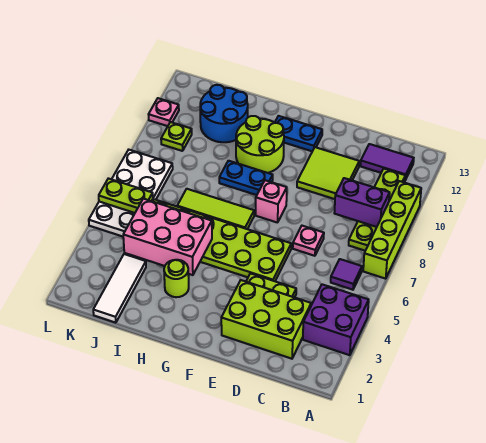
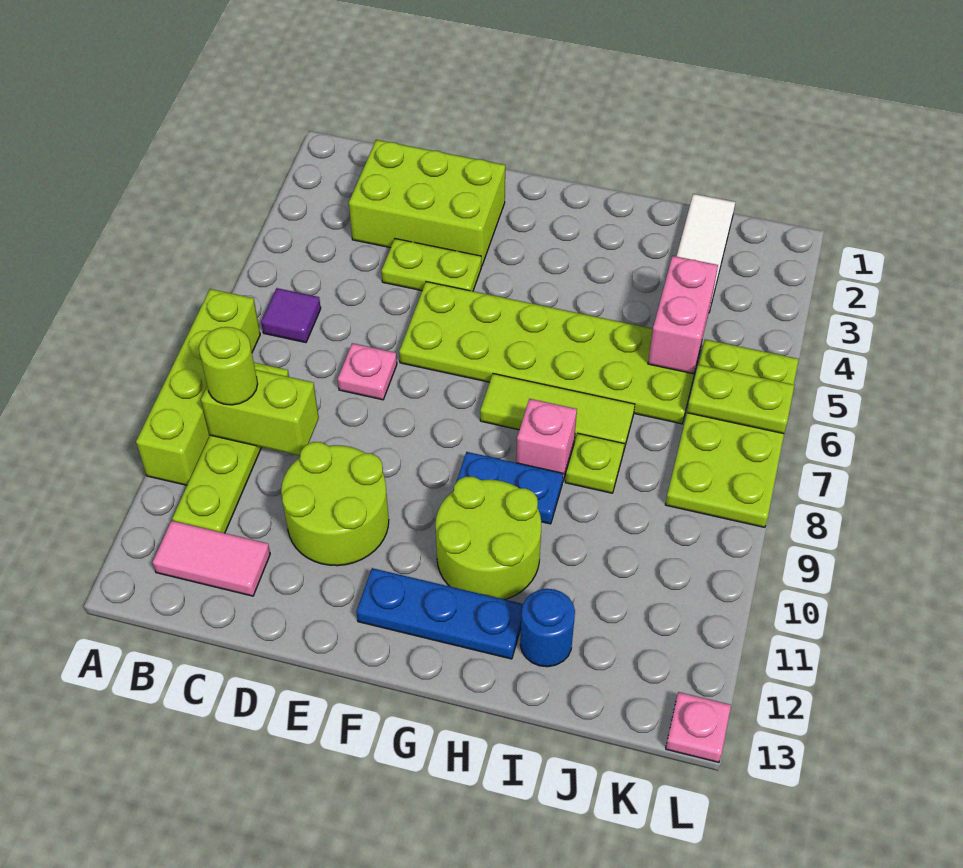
purple brick A3:B4 level 1 -> none
purple brick B9:C9 level 2 -> lime brick B9:C9 level 2
purple tile B12:C12 level 1 -> pink tile B12:C12 level 1
lime tile D10:E11 level 1 -> lime round brick D10:E11 level 1
pink brick F8 level 1 -> pink brick H8 level 1
blue plate F12:G12 level 1 -> blue plate F12:H12 level 1
lime round brick H3 level 1 -> lime round brick B9 level 3
pink brick H4:J5 level 2 -> pink brick J4:J5 level 2
blue round brick I11:J12 level 1 -> blue round brick I12 level 1
white plate K5:L8 level 1 -> lime plate K5:L8 level 1
lime plate K10 level 1 -> lime plate I8 level 1
pink plate L11 level 1 -> pink plate L13 level 1

